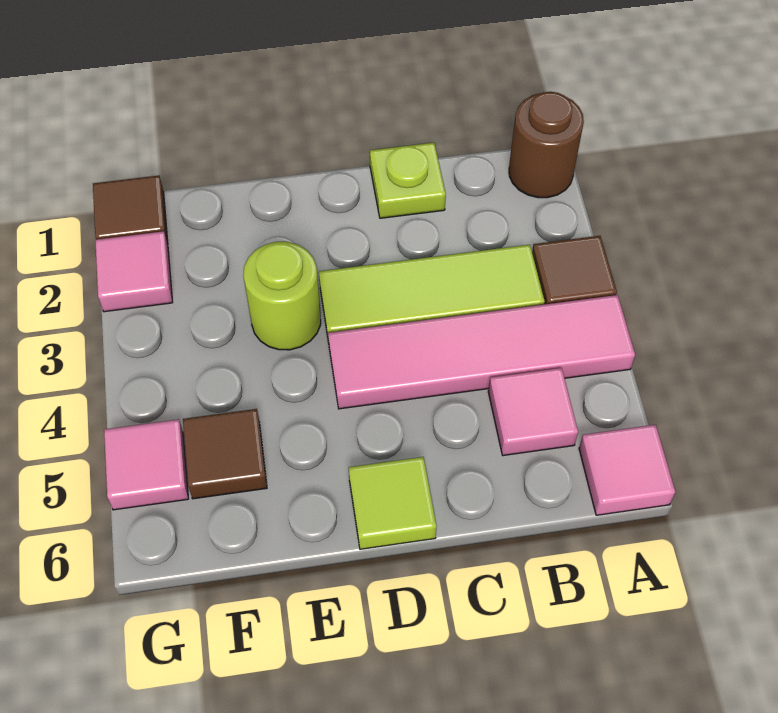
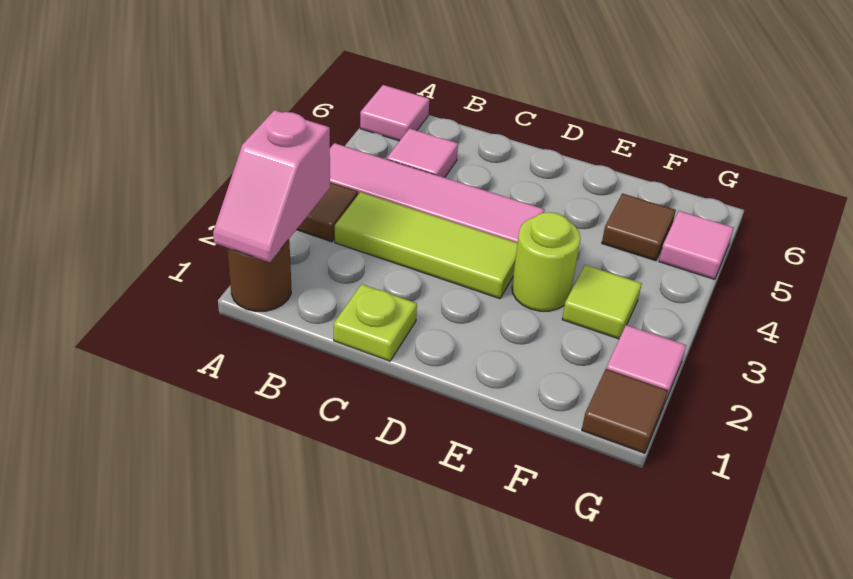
none -> pink slope A1:A2 level 2 top 2
lime tile D6 level 1 -> lime tile F3 level 1

